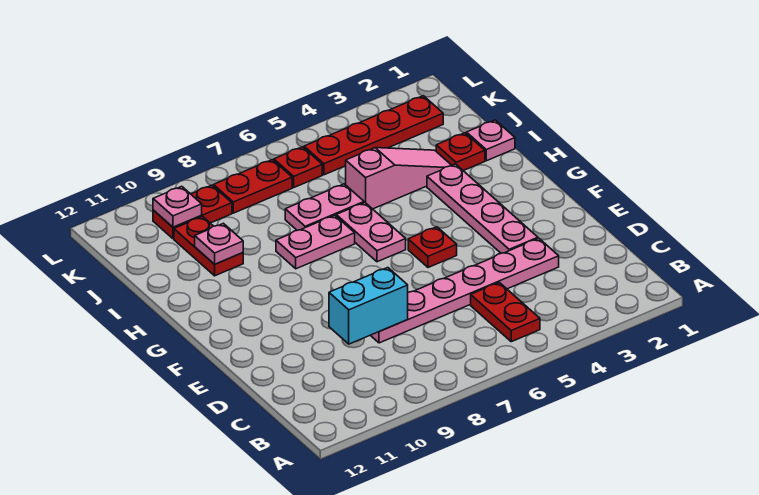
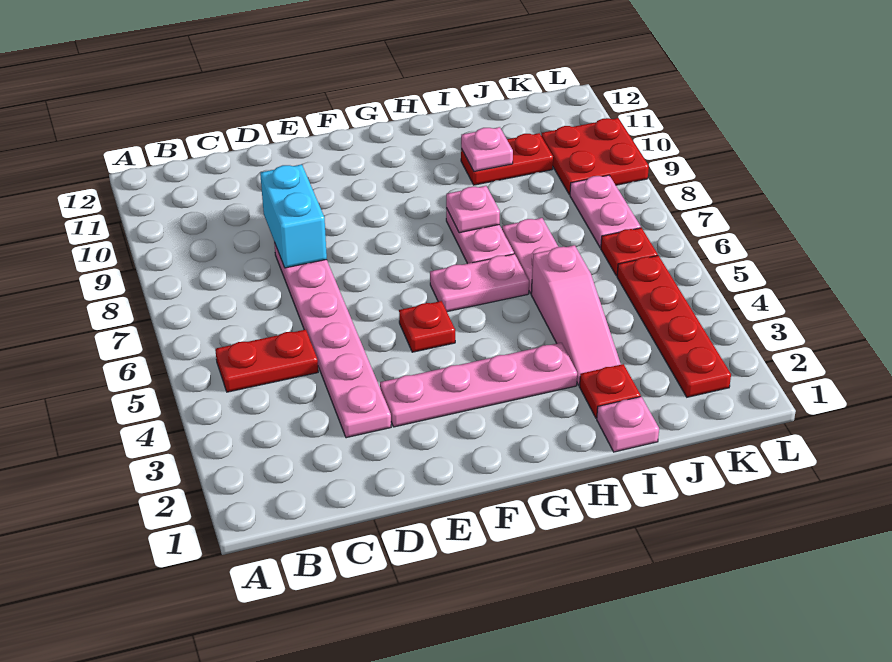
red plate K7:K8 level 1 -> pink plate K7:K8 level 1
red plate K9:K10 level 1 -> red plate K9:L10 level 1
pink plate K10 level 2 -> pink plate H8 level 2

